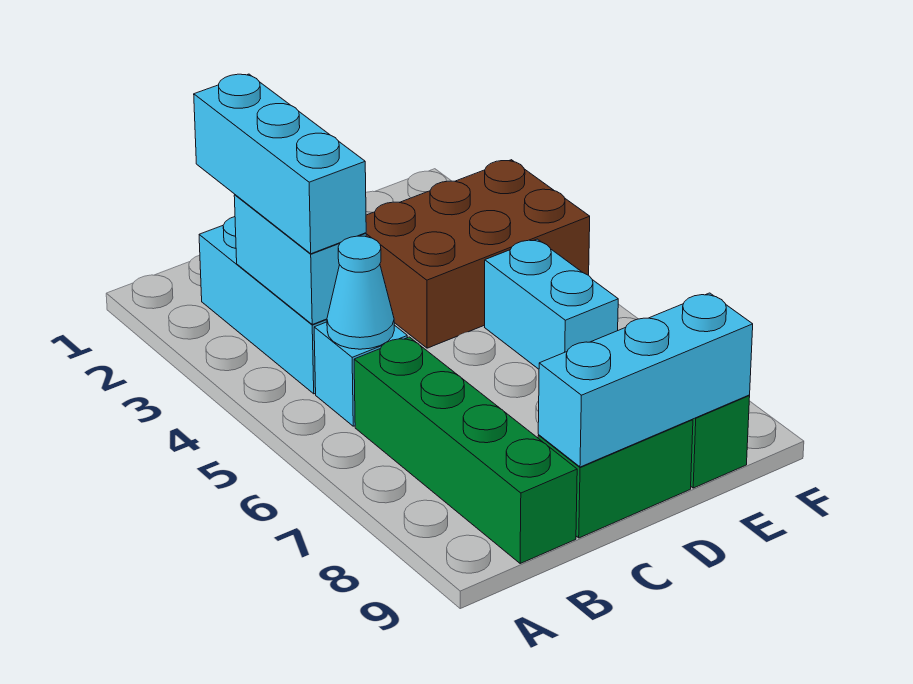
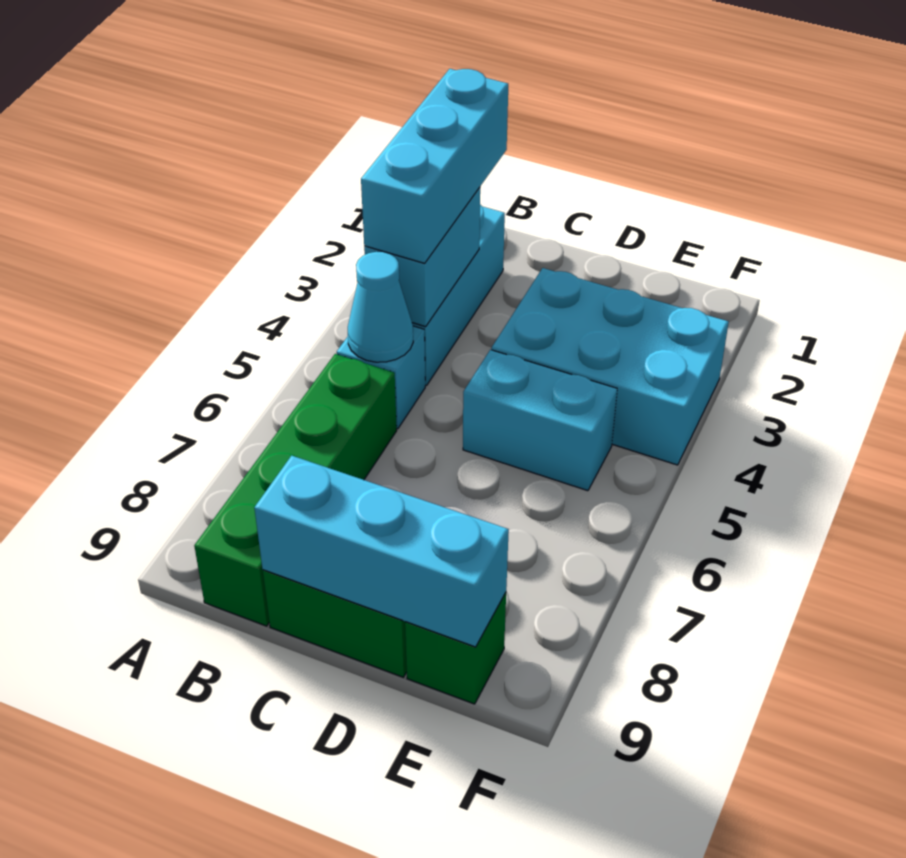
brown brick D3:F4 level 1 -> cyan brick D3:F4 level 1
cyan brick E5:E6 level 1 -> cyan brick D5:E5 level 1

